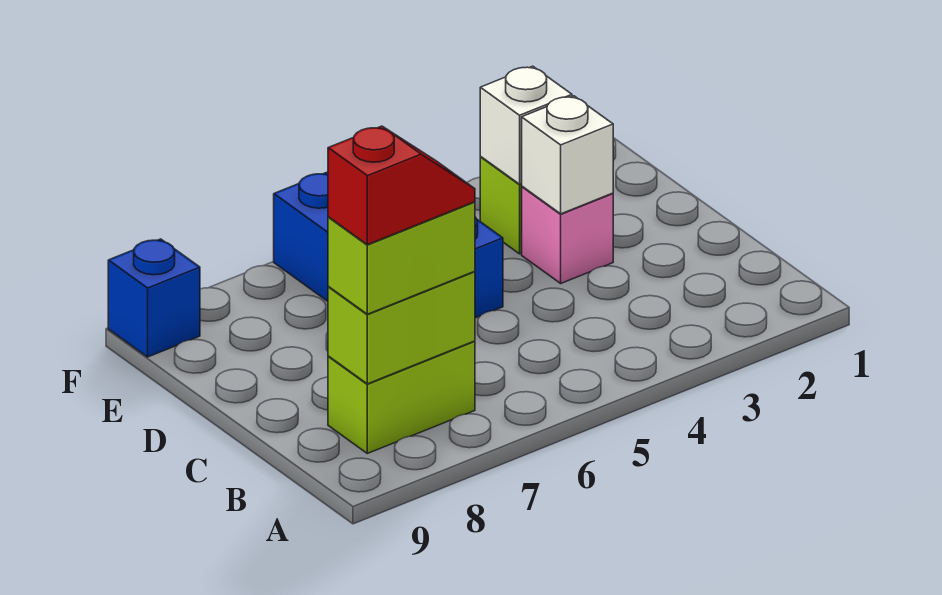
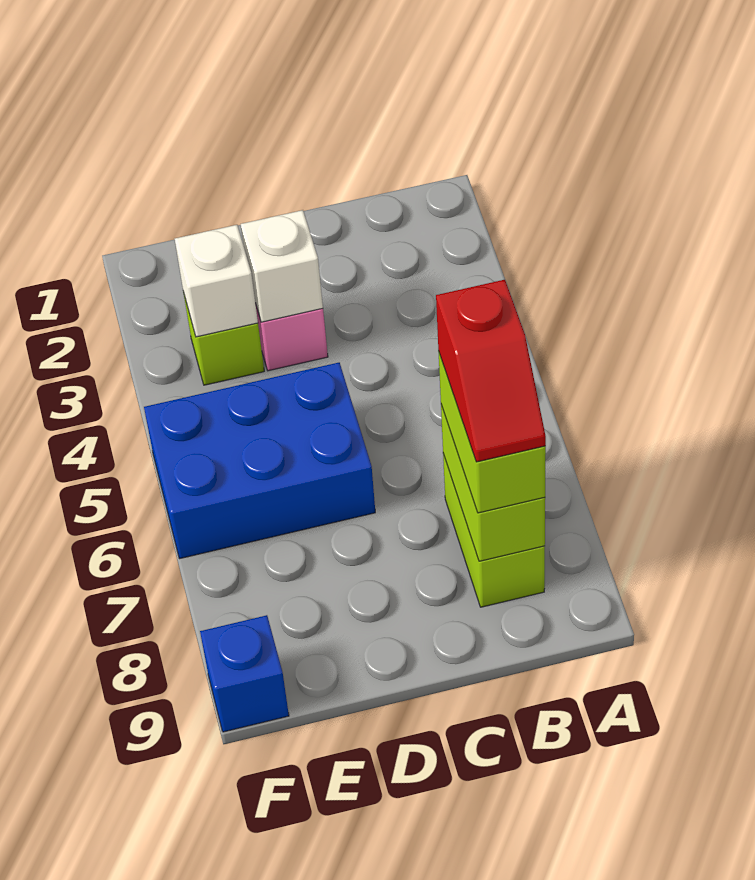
red slope B7:B8 level 4 top 8 -> red slope B7:B8 level 4 top 7

